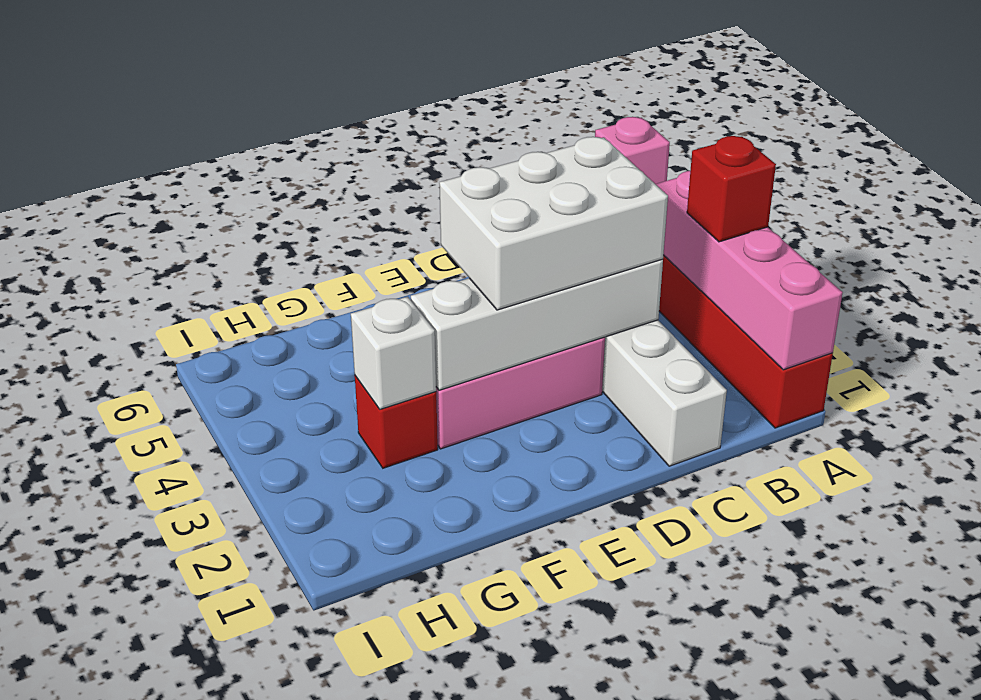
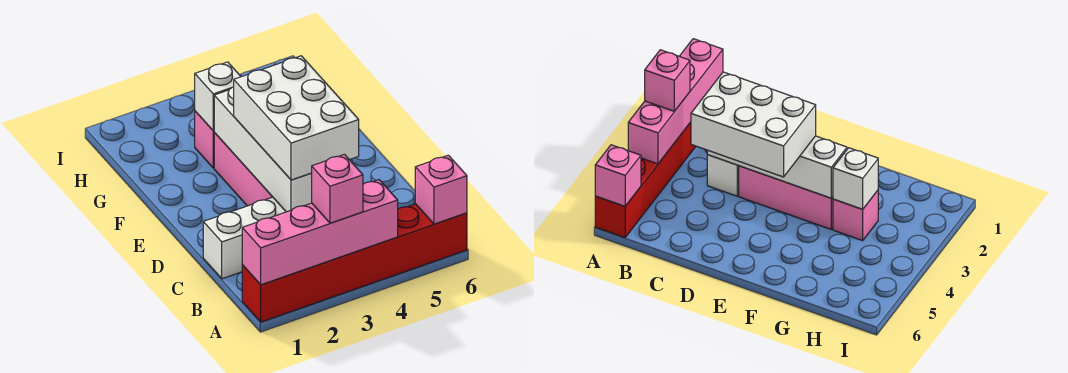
red brick A3 level 3 -> pink brick A3 level 3
red brick G3 level 1 -> pink brick G3 level 1

